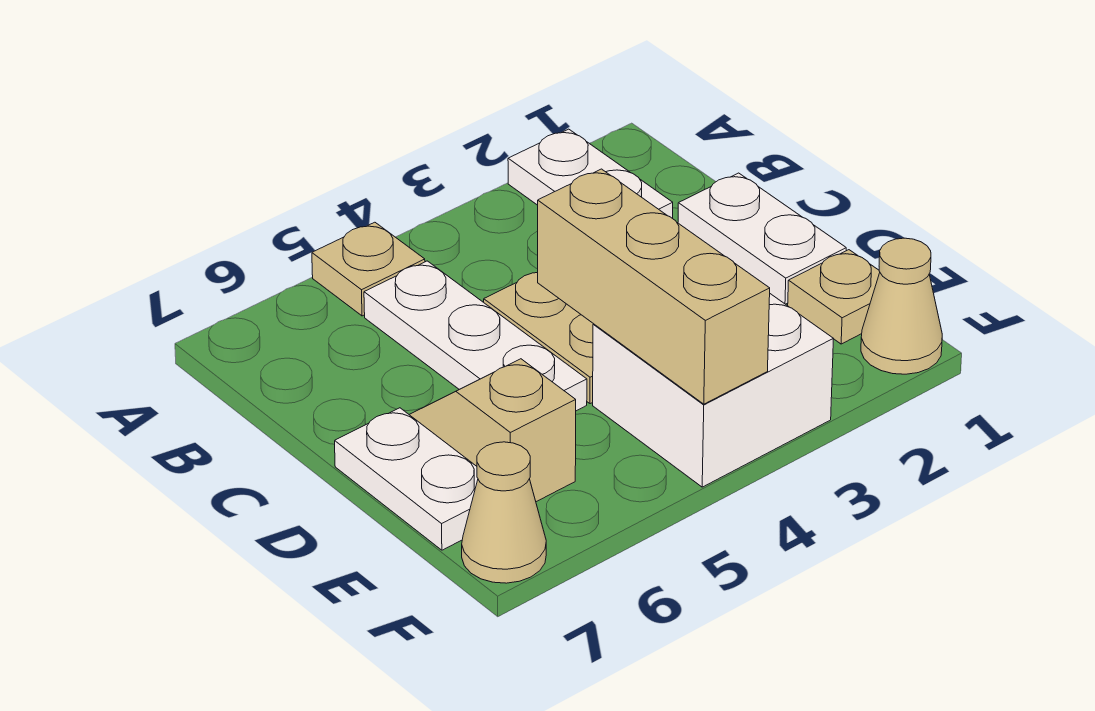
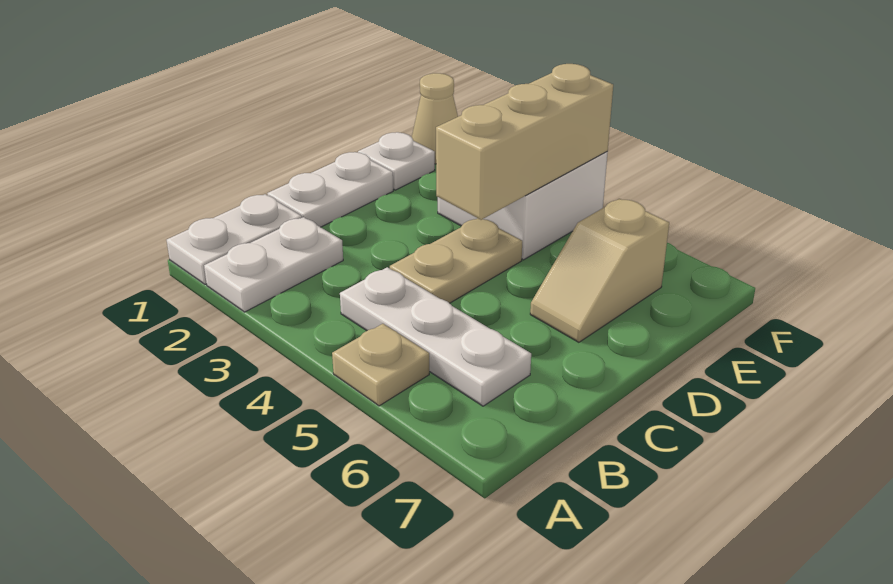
white plate B5:D5 level 1 -> white plate B4:B6 level 1
white plate D7:E7 level 1 -> white plate A1:B1 level 1
tan plate E1 level 1 -> white plate E1 level 1
tan cone F7 level 1 -> none

